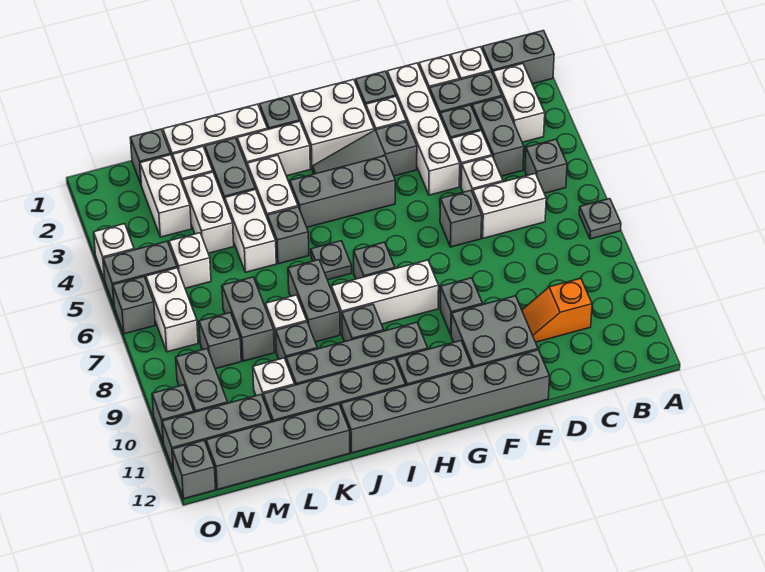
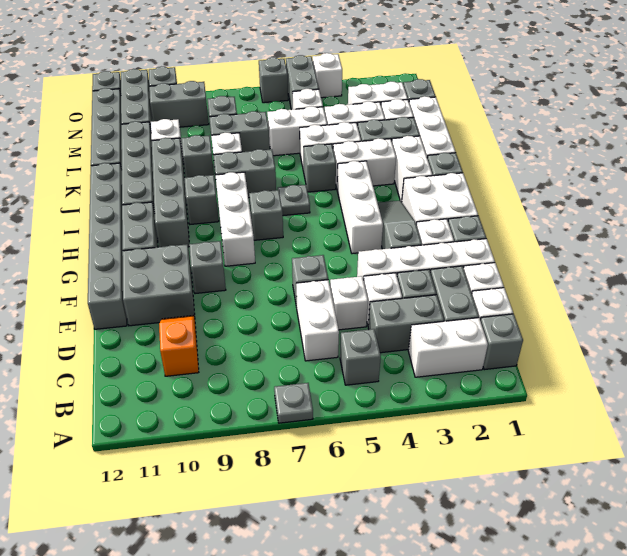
grey brick A1:B1 level 1 -> grey brick B1 level 1
grey brick G4:I4 level 1 -> white brick G4:I4 level 1
white brick N6:N7 level 1 -> white brick L5:L6 level 1

